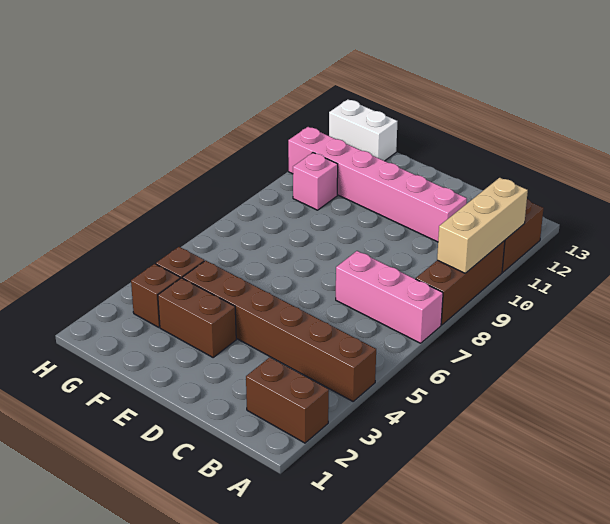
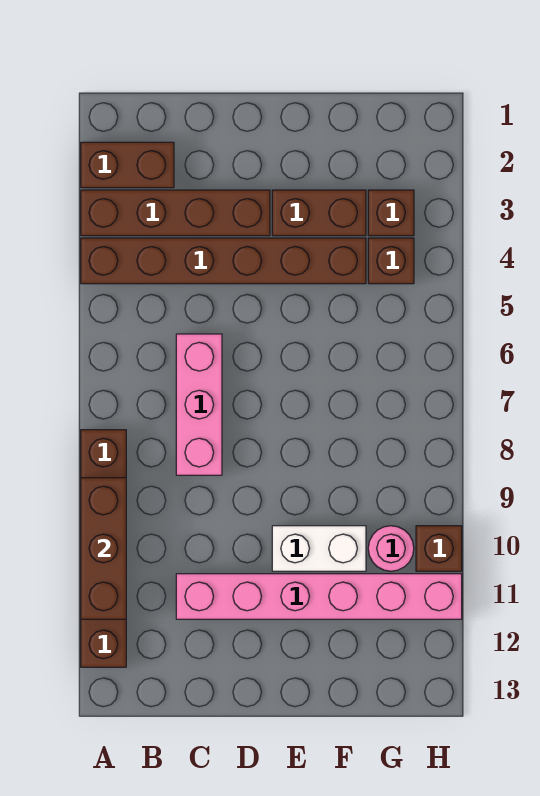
none -> brown brick A3:D3 level 1
pink brick A7:C7 level 1 -> pink brick C6:C8 level 1
tan brick A9:A11 level 2 -> brown brick A9:A11 level 2
pink brick G10 level 1 -> pink round brick G10 level 1
white brick G13:H13 level 1 -> white brick E10:F10 level 1
none -> brown brick H10 level 1

